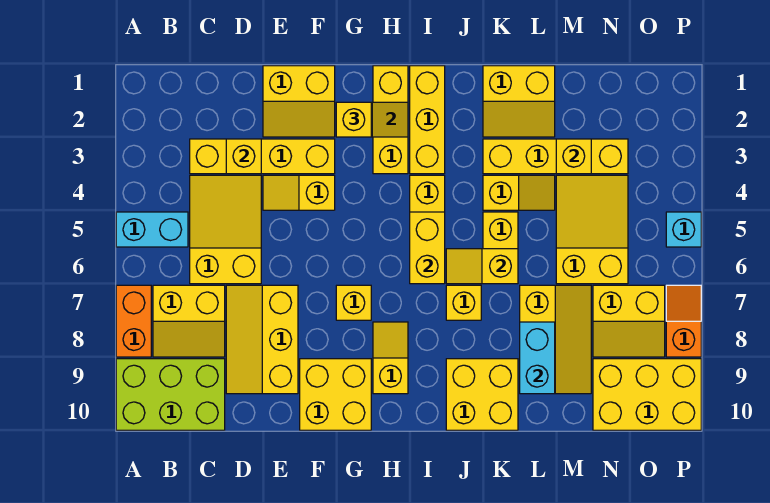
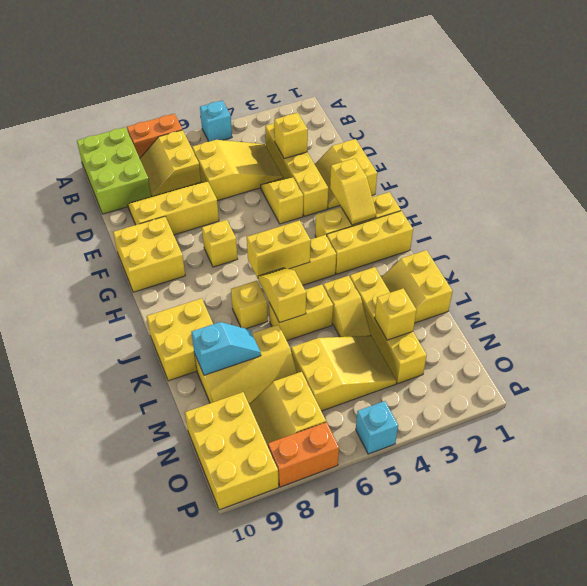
cyan brick A5:B5 level 1 -> cyan brick A5 level 1
yellow brick G2 level 3 -> none
yellow slope H8:H9 level 1 top 9 -> none
cyan brick L8:L9 level 2 -> cyan slope L8:L9 level 2 top 9
orange slope P7:P8 level 1 top 8 -> orange brick P7:P8 level 1

